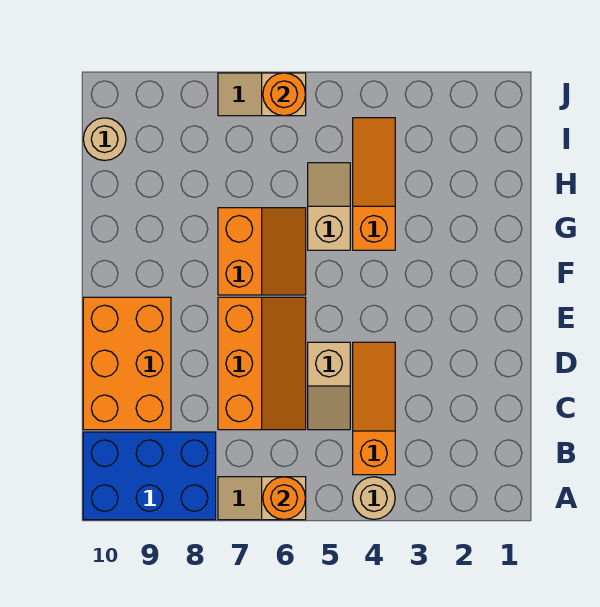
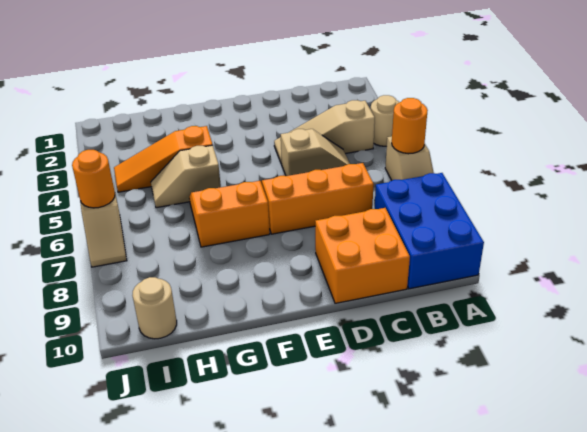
orange slope B4:D4 level 1 top B -> tan slope B4:D4 level 1 top B
orange brick C9:E10 level 1 -> orange brick C9:D10 level 1

